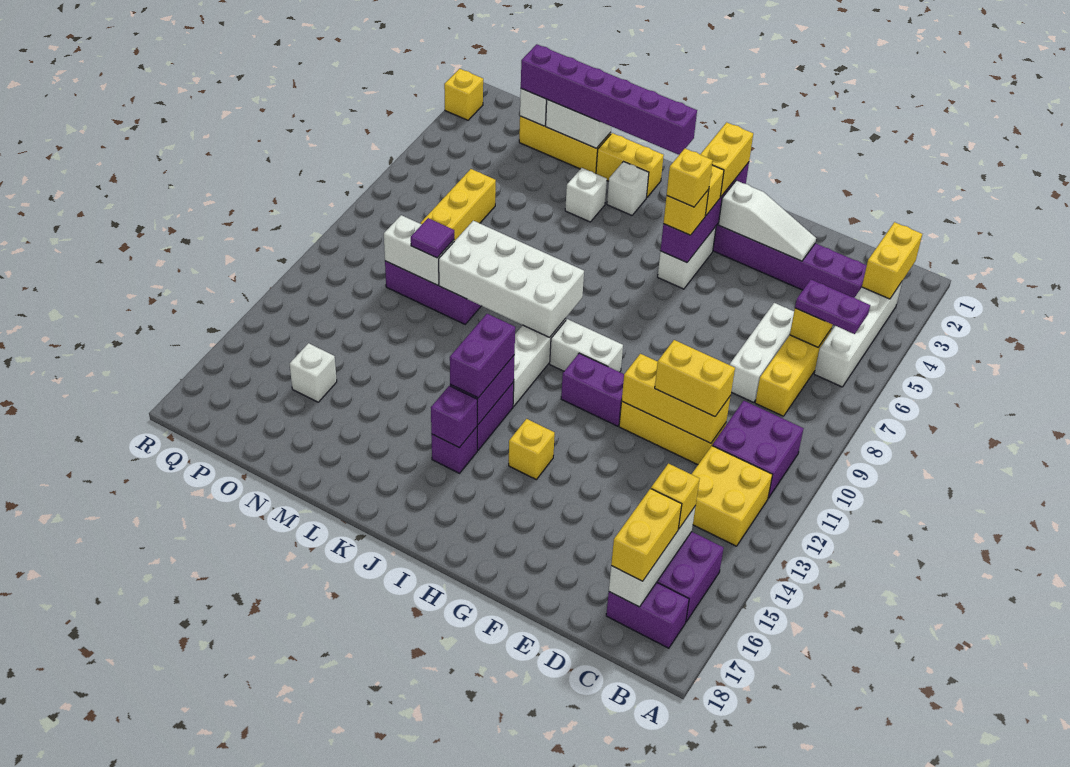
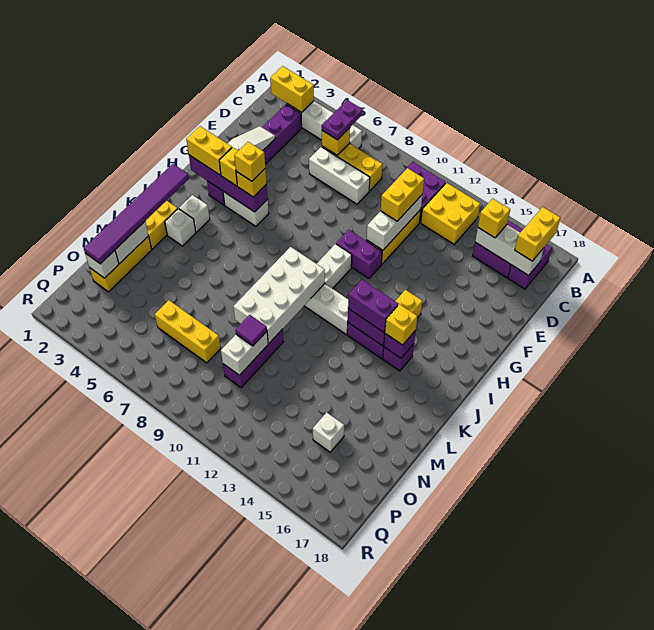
yellow brick C16:C17 level 3 -> yellow brick B17:C17 level 3
yellow brick D11:F11 level 2 -> white brick D11:F11 level 2
purple brick G11:H11 level 1 -> purple brick G10:G11 level 1
purple brick J2:O2 level 3 -> purple tile J2:O2 level 3
white brick L4 level 1 -> white brick J3 level 1
yellow brick R2 level 1 -> yellow brick J15 level 3

